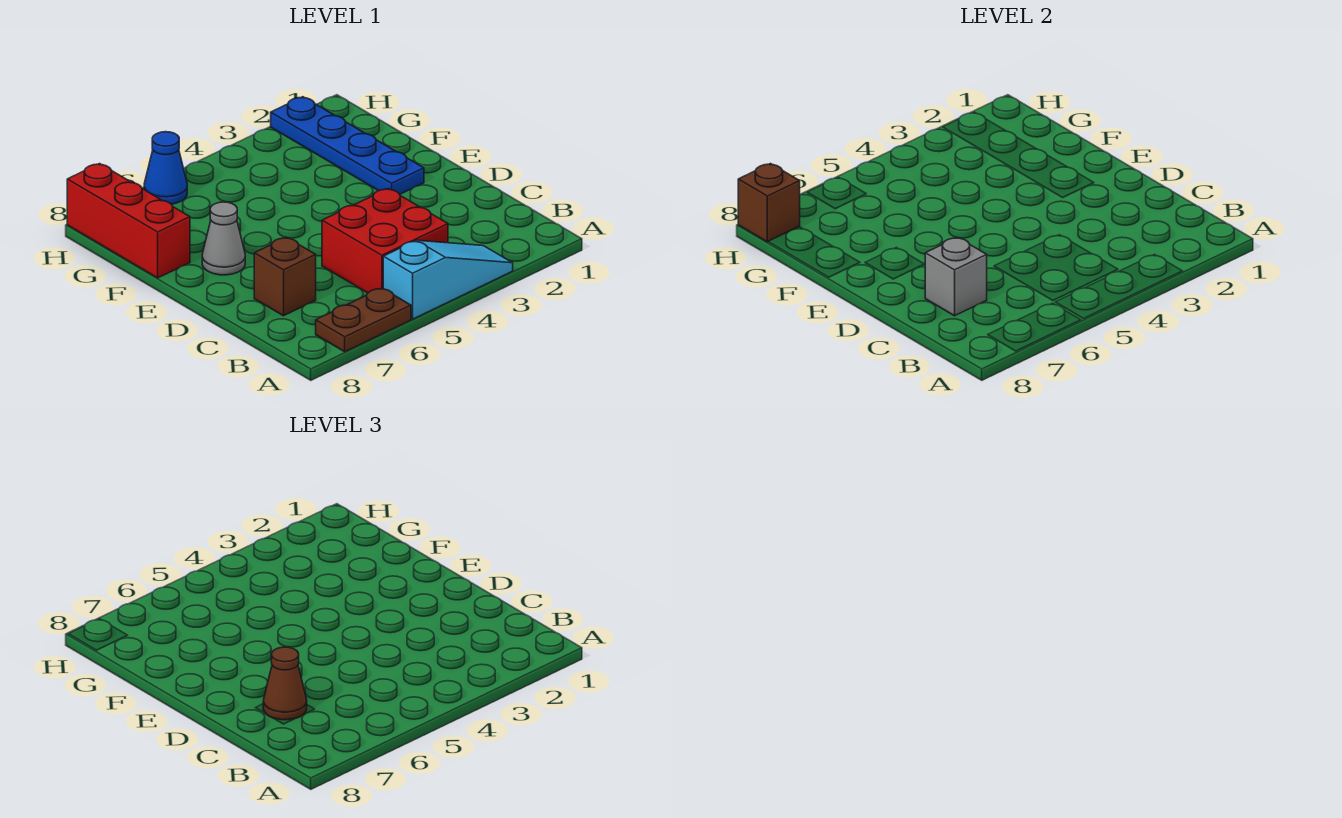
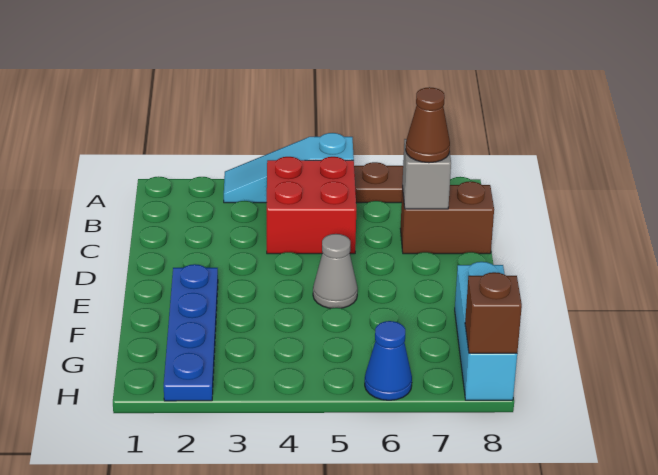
brown brick C7 level 1 -> brown brick C7:C8 level 1
grey cone E7 level 1 -> grey cone E5 level 1
red brick F8:H8 level 1 -> cyan brick F8:H8 level 1

